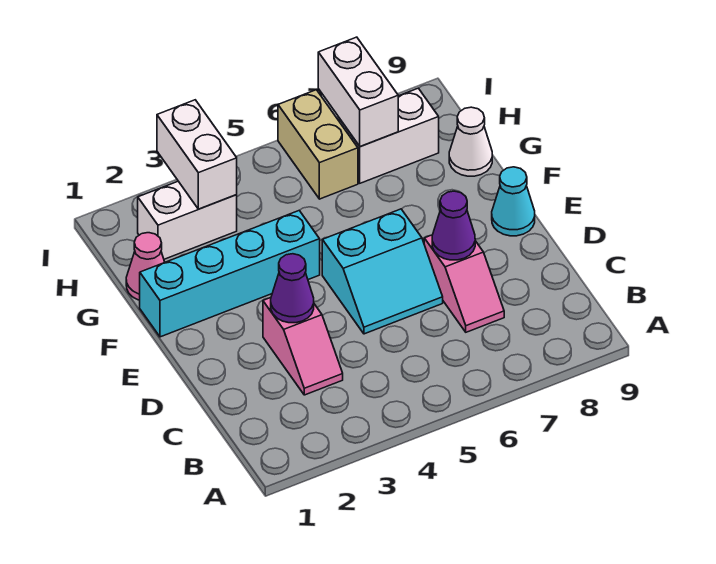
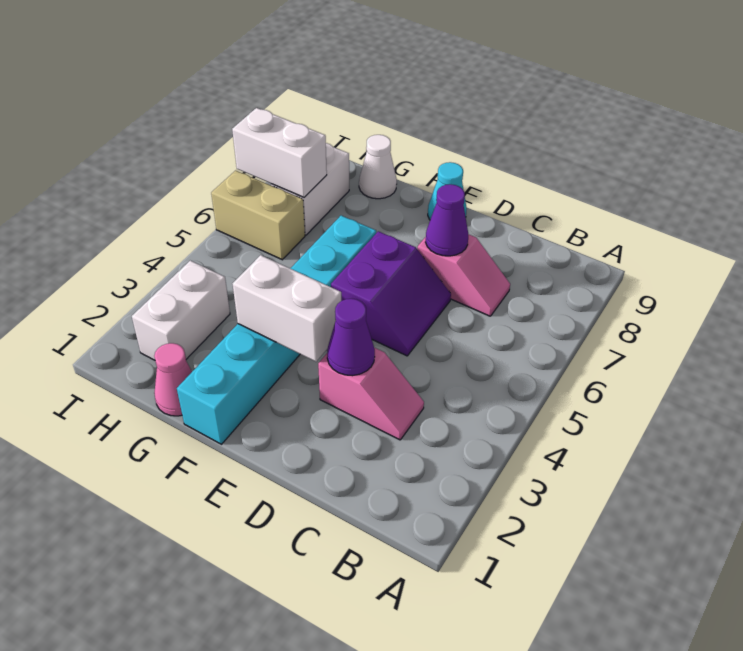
cyan slope D5:E6 level 1 top E -> purple slope D5:E6 level 1 top E
cyan brick F1:F4 level 1 -> cyan brick F1:F6 level 1
white brick H3:I3 level 2 -> white brick E3:F3 level 2

